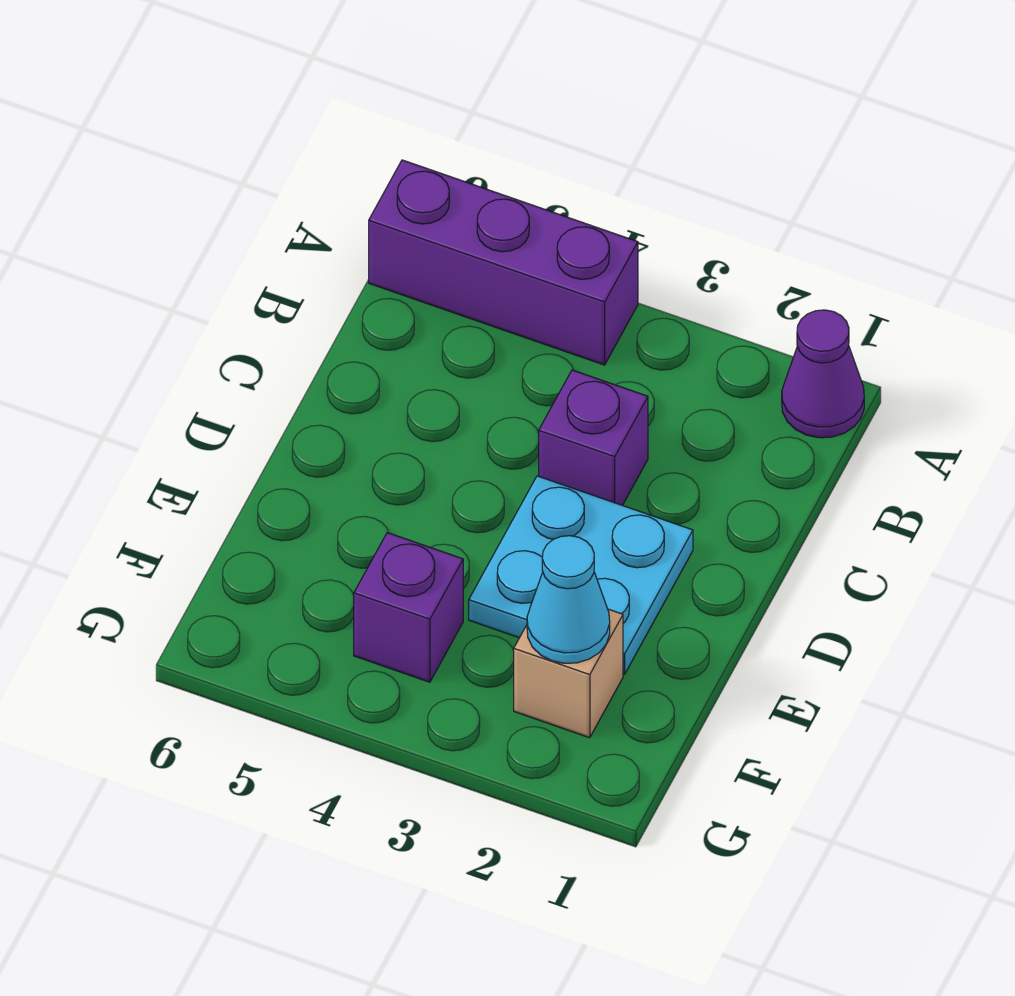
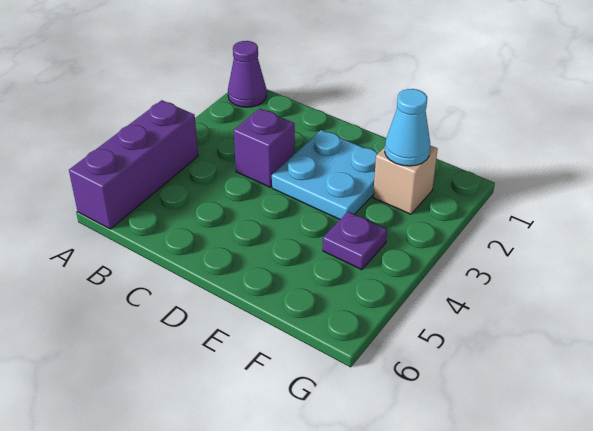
purple brick F4 level 1 -> purple plate F4 level 1

